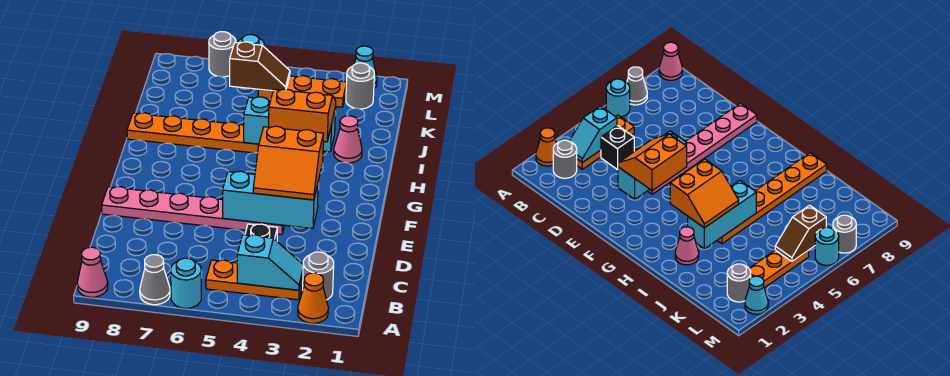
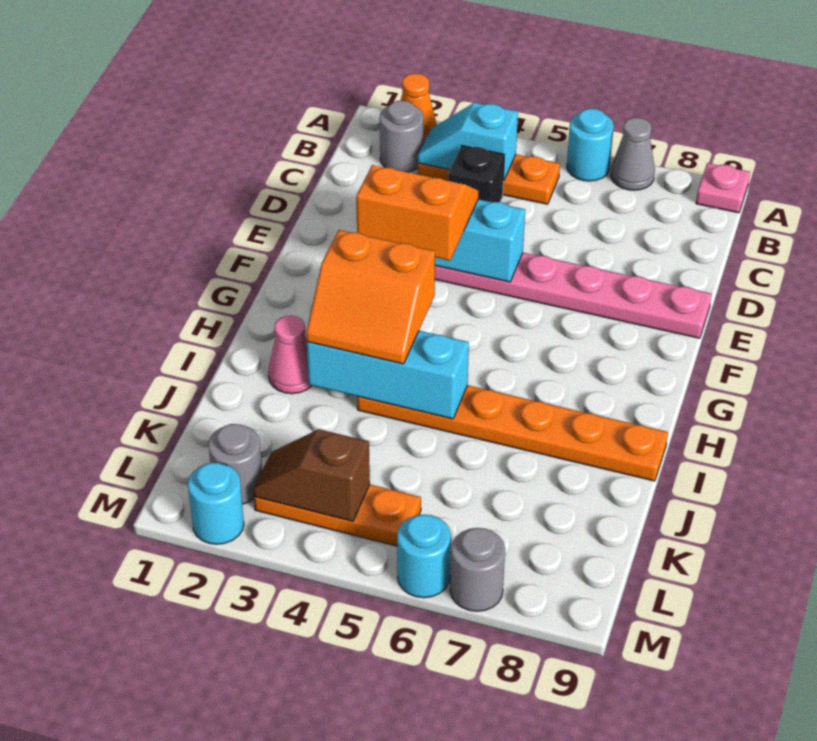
pink cone A9 level 1 -> pink plate A9 level 1
brown slope L5:L6 level 2 top 6 -> brown slope L3:L4 level 2 top 4
cyan cone M2 level 1 -> cyan round brick M2 level 1

